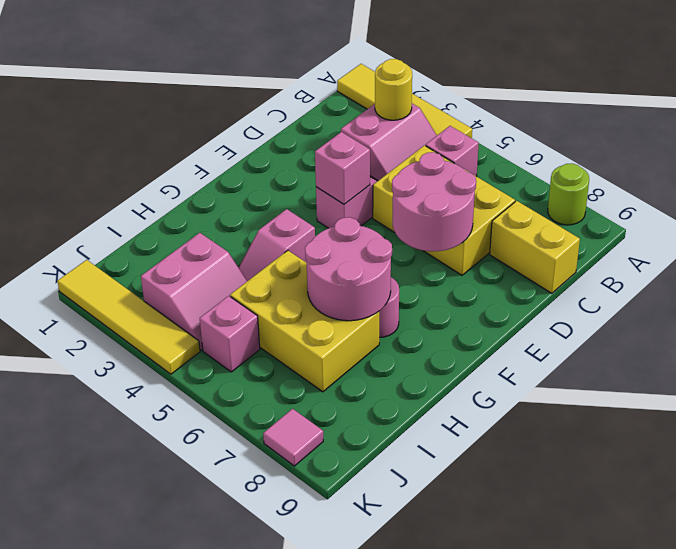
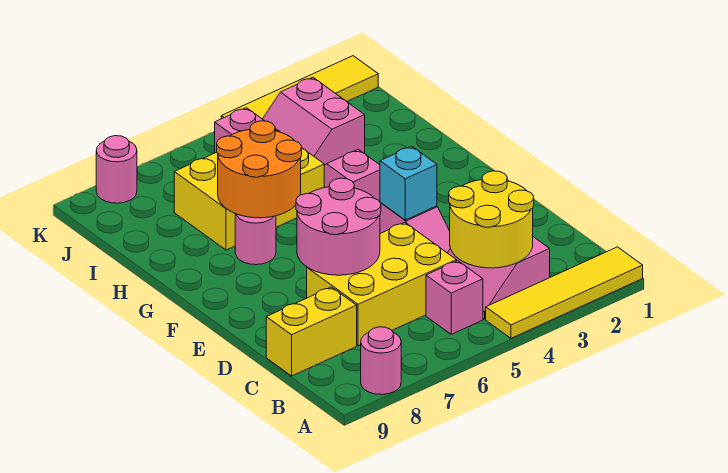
lime round brick A8 level 1 -> pink round brick A8 level 1
yellow round brick B3 level 2 -> yellow round brick B3:C4 level 2
pink brick E4 level 2 -> cyan brick E4 level 2
pink round brick G6:H7 level 2 -> orange round brick G6:H7 level 2
pink tile K8 level 1 -> pink round brick K8 level 1

